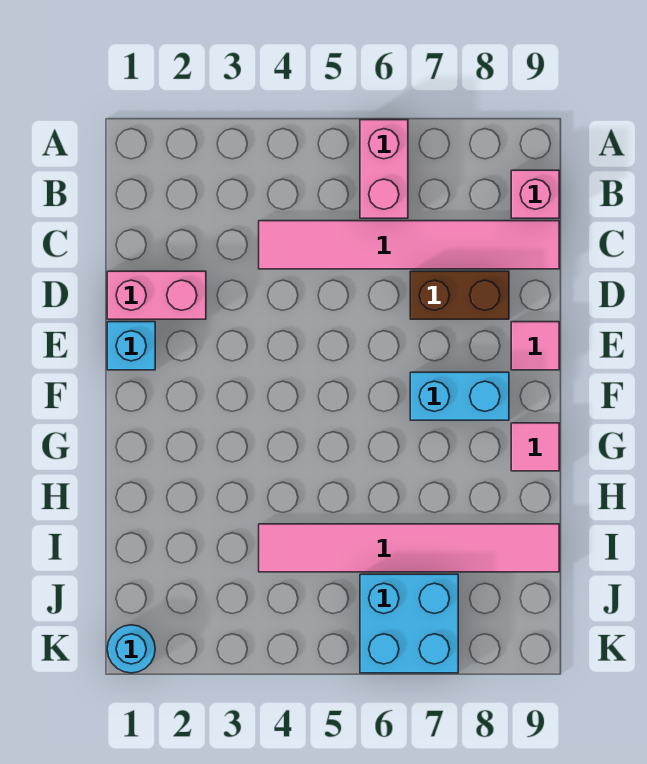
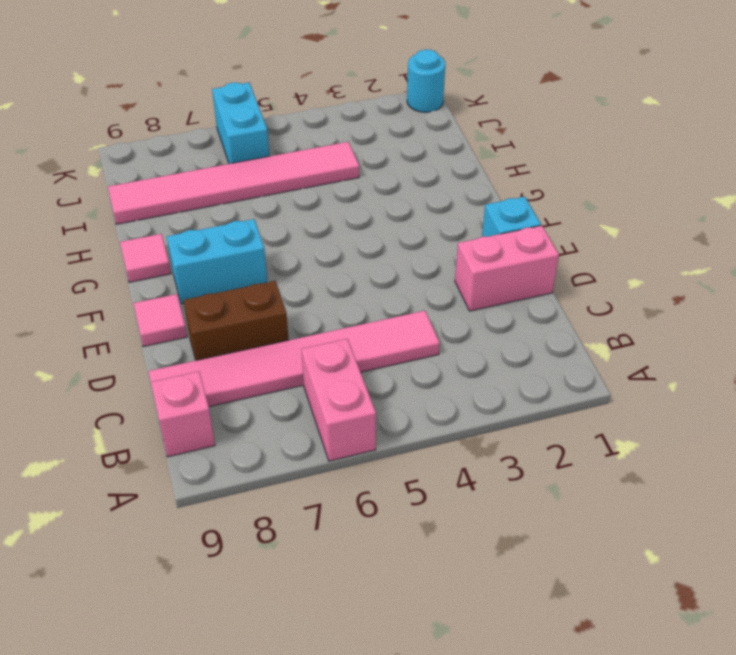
cyan brick J6:K7 level 1 -> cyan brick J6:K6 level 1

